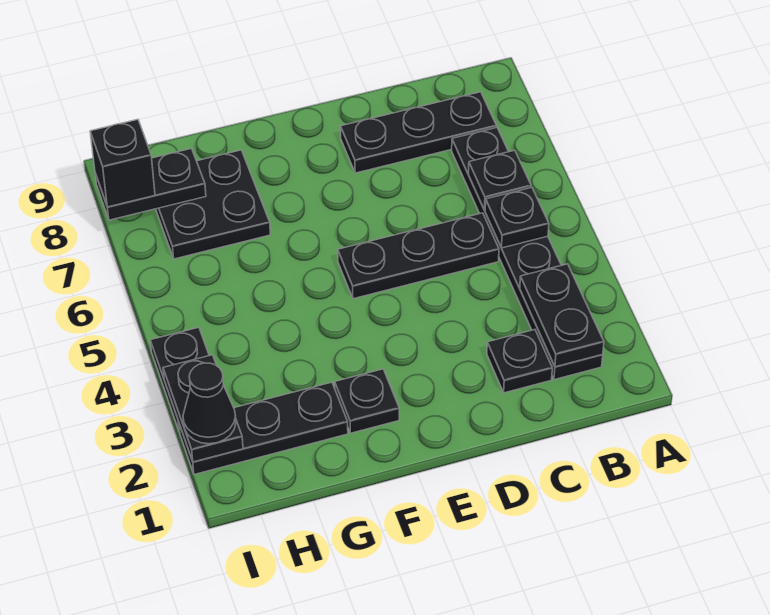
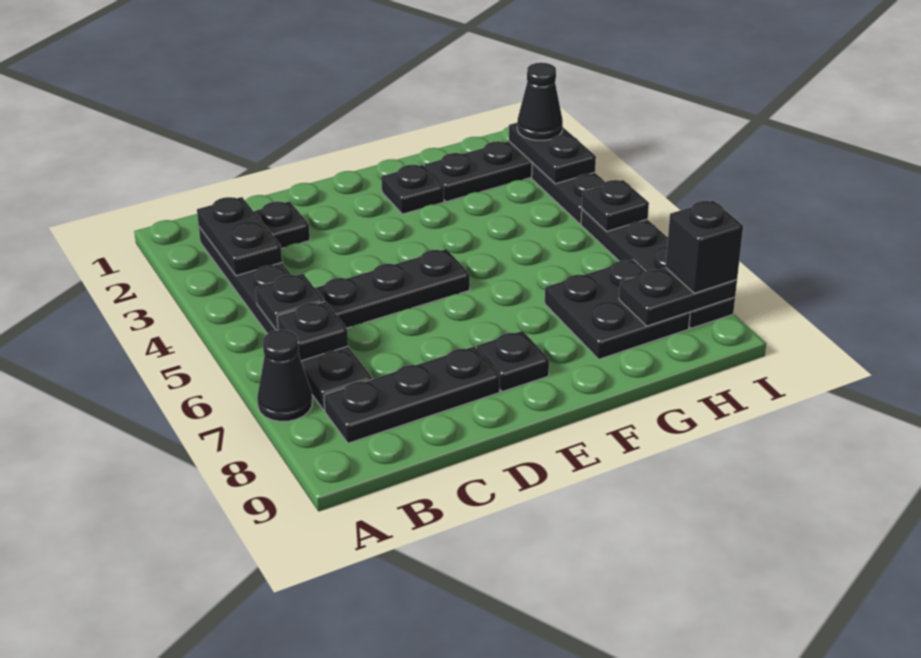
none -> black cone A7 level 1
none -> black plate E8 level 1
none -> black plate I5:I8 level 1
none -> black plate I5 level 2

